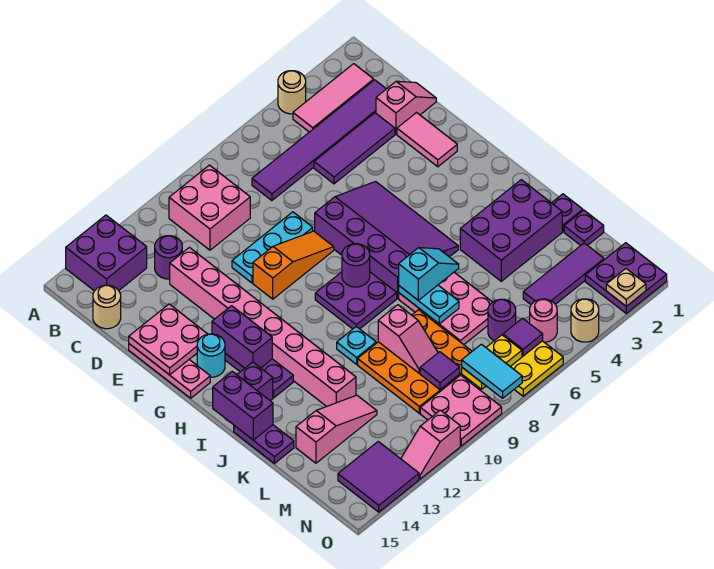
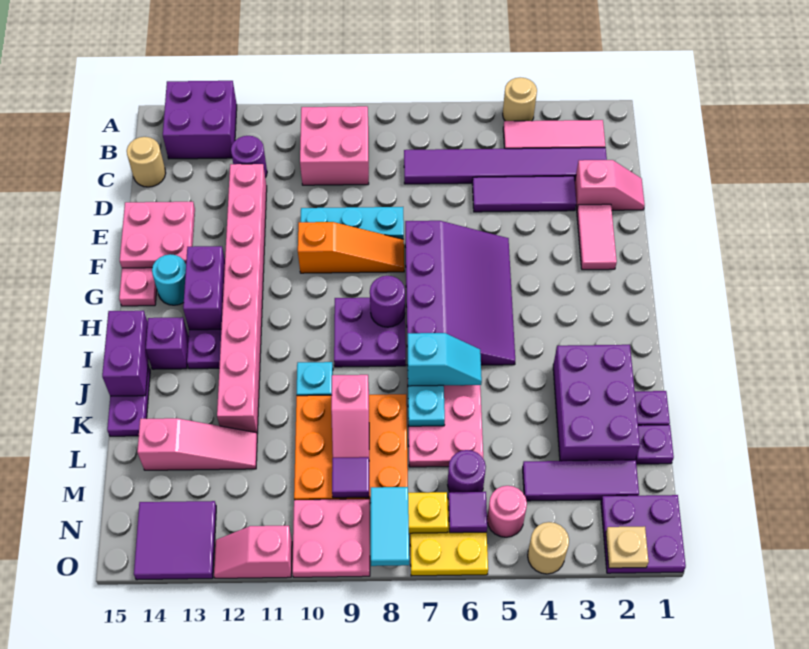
purple brick J2:K4 level 1 -> purple brick J2:L3 level 1

